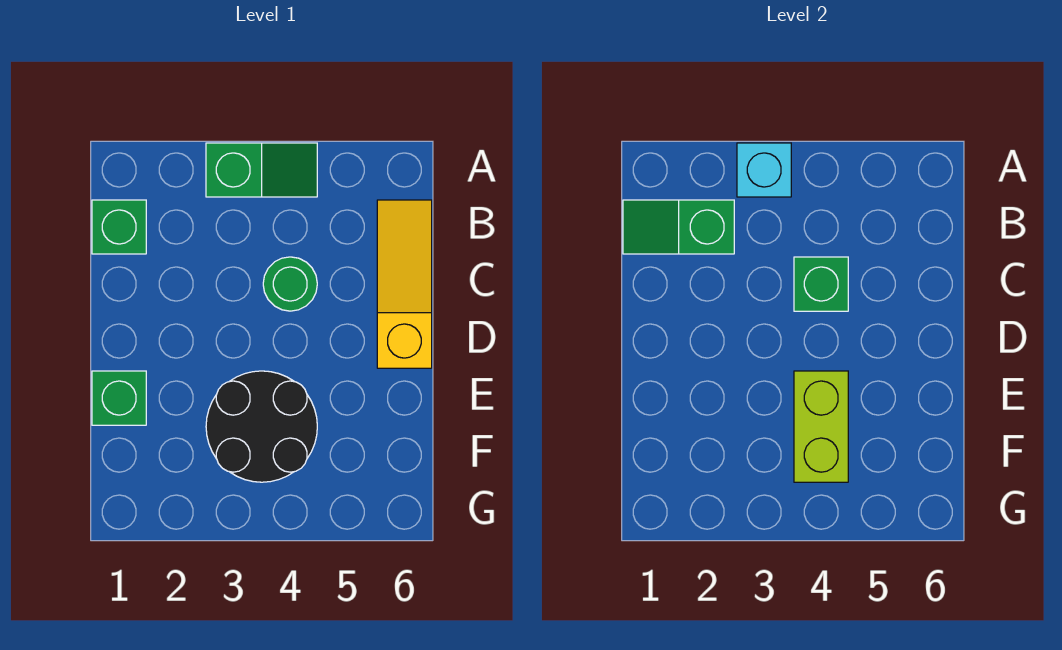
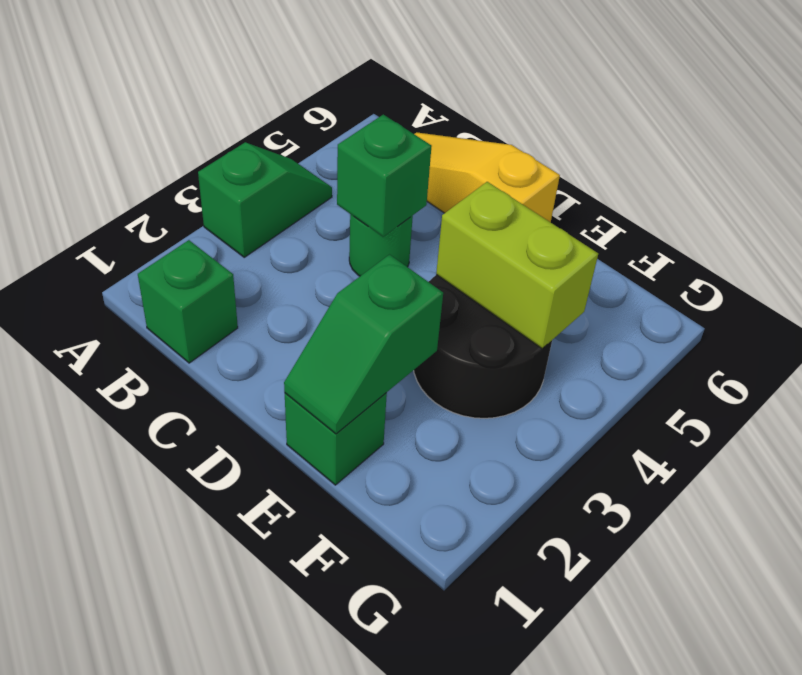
cyan brick A3 level 2 -> none
green slope B1:B2 level 2 top 2 -> green slope E1:E2 level 2 top 2

